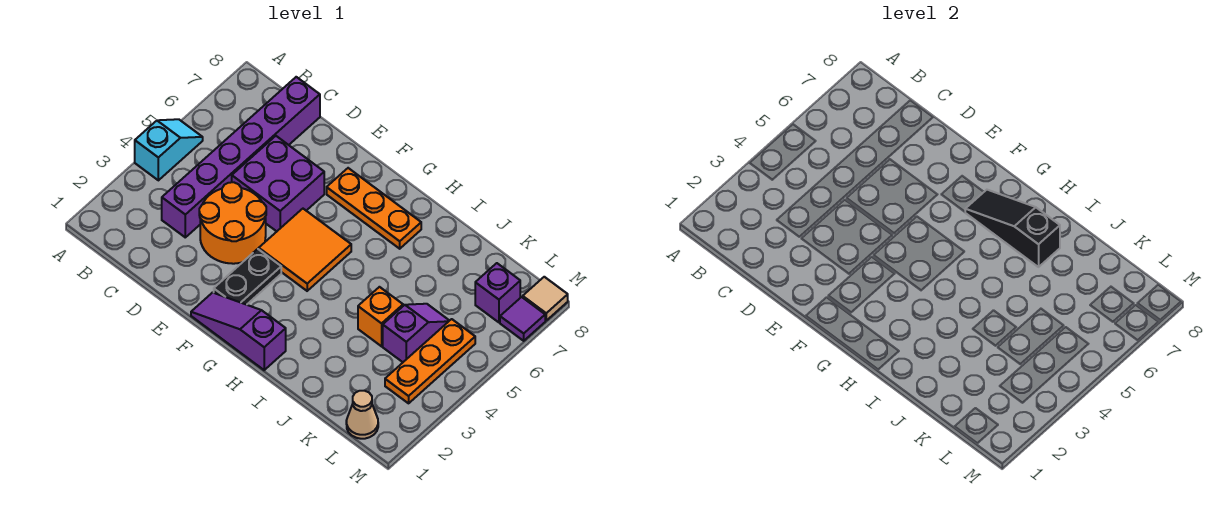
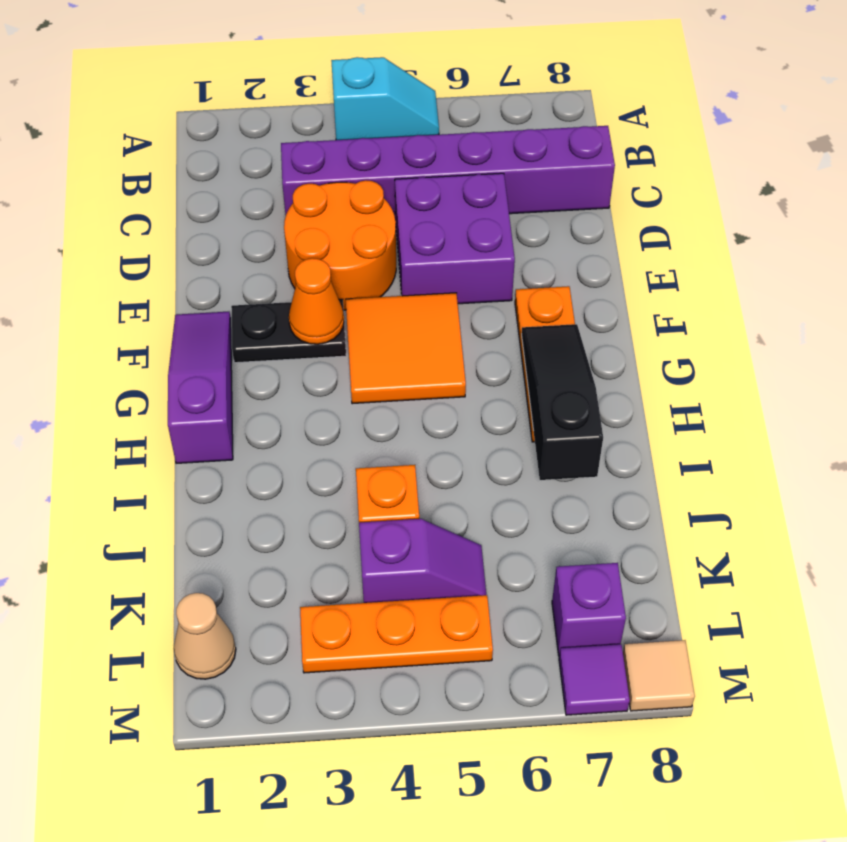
none -> orange cone F3 level 2

